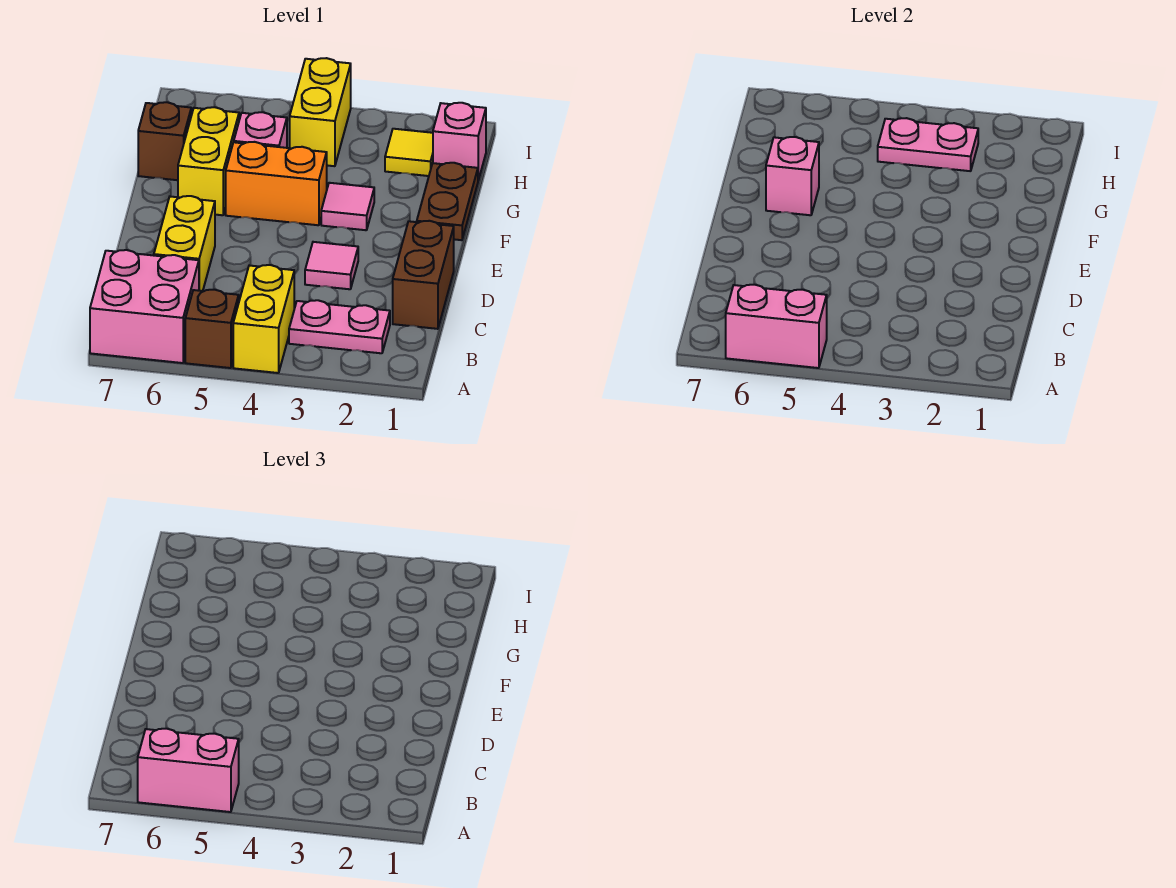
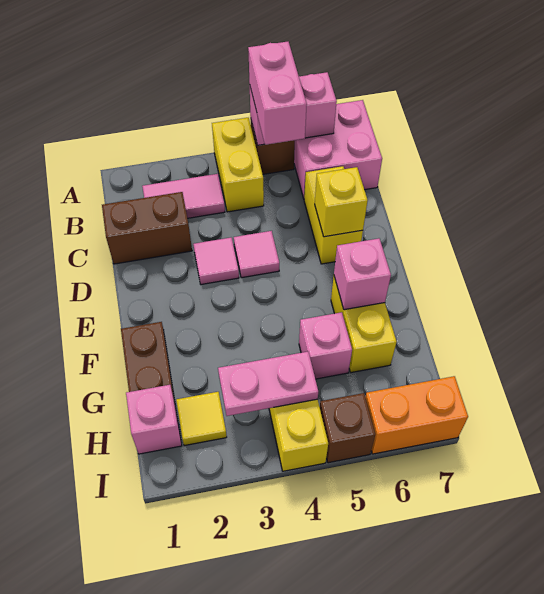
pink brick A5:A6 level 3 -> pink brick A5:B5 level 3
pink plate B2:B3 level 1 -> pink tile B2:B3 level 1
brown brick C1:D1 level 1 -> brown brick C1:C2 level 1
none -> yellow brick D6 level 2
pink tile F3 level 1 -> pink tile D4 level 1
orange brick F4:F5 level 1 -> orange brick I6:I7 level 1
brown brick G7 level 1 -> brown brick I5 level 1

